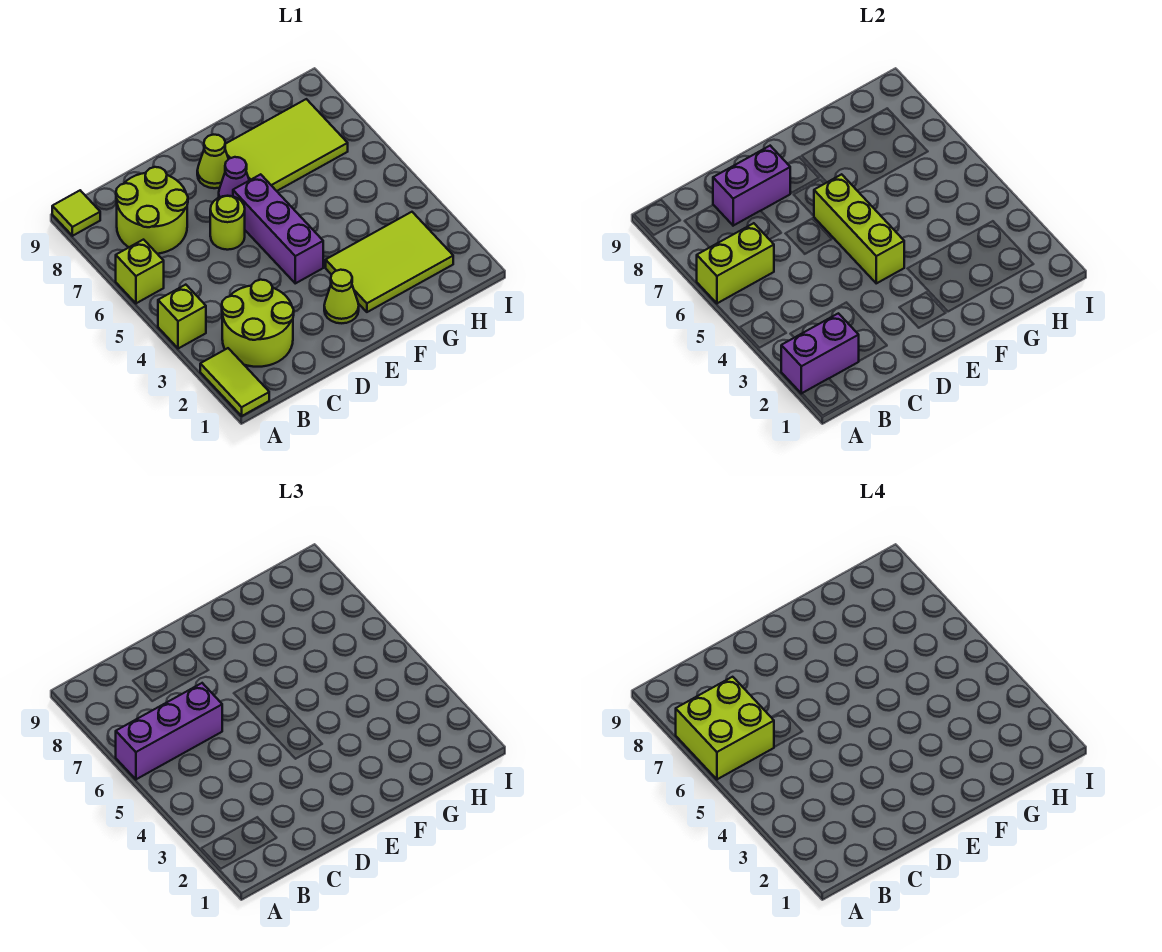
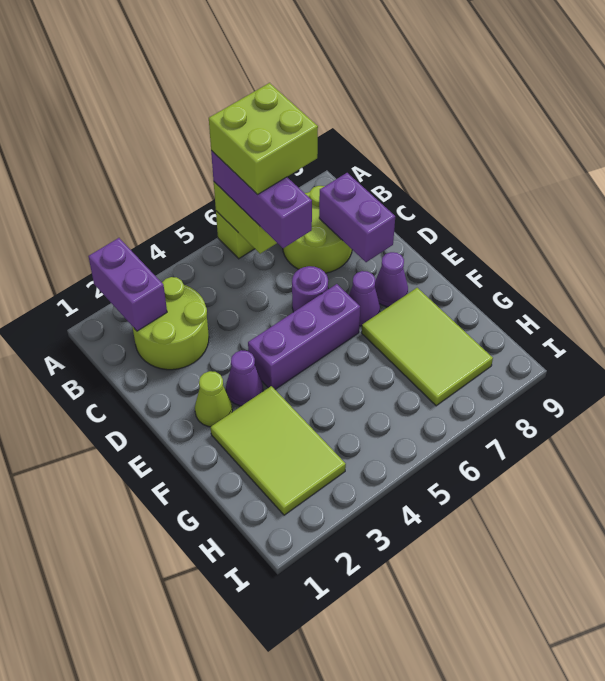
lime tile A1:A2 level 1 -> none
lime brick A4 level 1 -> none
lime tile A9 level 1 -> none
lime round brick D6 level 1 -> purple round brick D6 level 1
none -> purple cone E3 level 1
lime brick E4:E6 level 2 -> none
lime cone E8 level 1 -> purple cone E8 level 1

